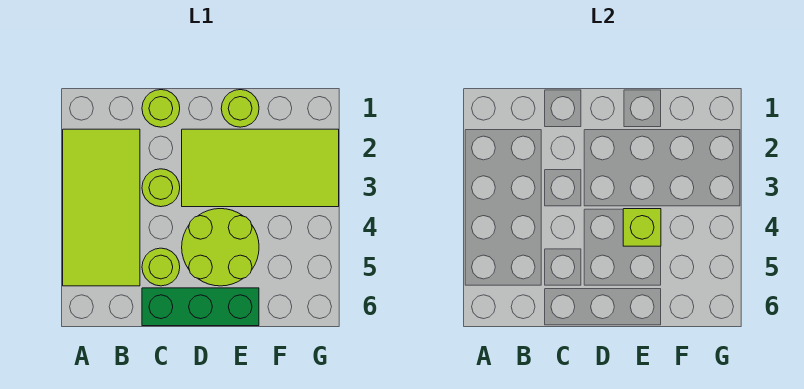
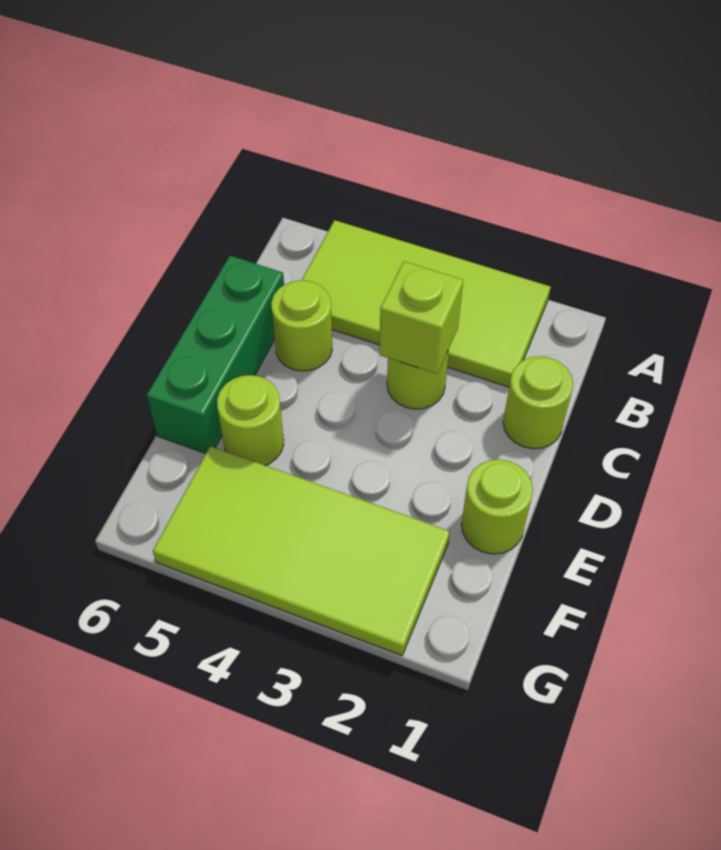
lime tile D2:G3 level 1 -> lime tile F2:G5 level 1
lime round brick D4:E5 level 1 -> lime round brick E5 level 1
lime brick E4 level 2 -> lime brick C3 level 2

